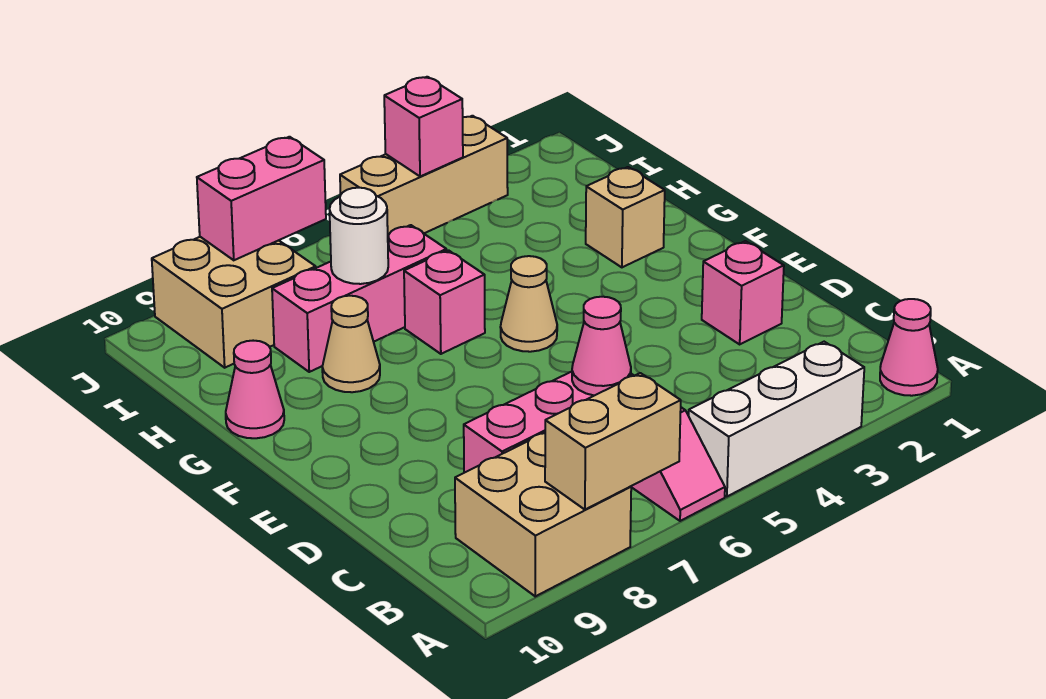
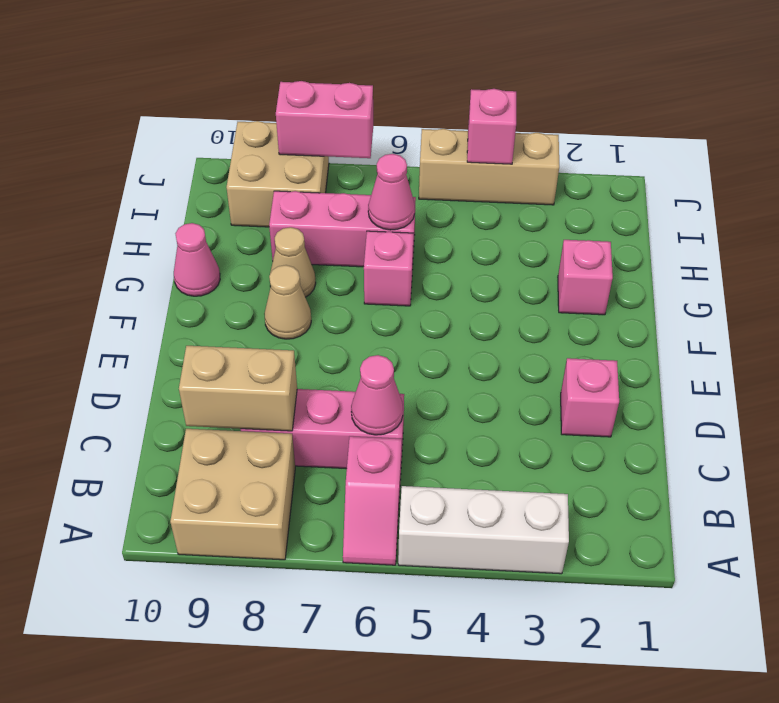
pink cone A1 level 1 -> pink cone H6 level 2
tan brick A7:A8 level 2 -> tan brick C8:C9 level 2
tan cone F5 level 1 -> tan cone F8 level 1
tan brick G2 level 1 -> pink brick G2 level 1
white round brick H7 level 2 -> none

